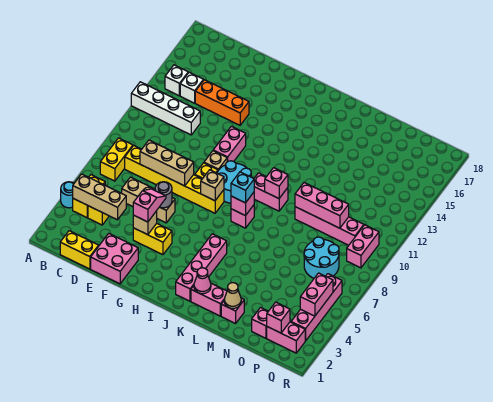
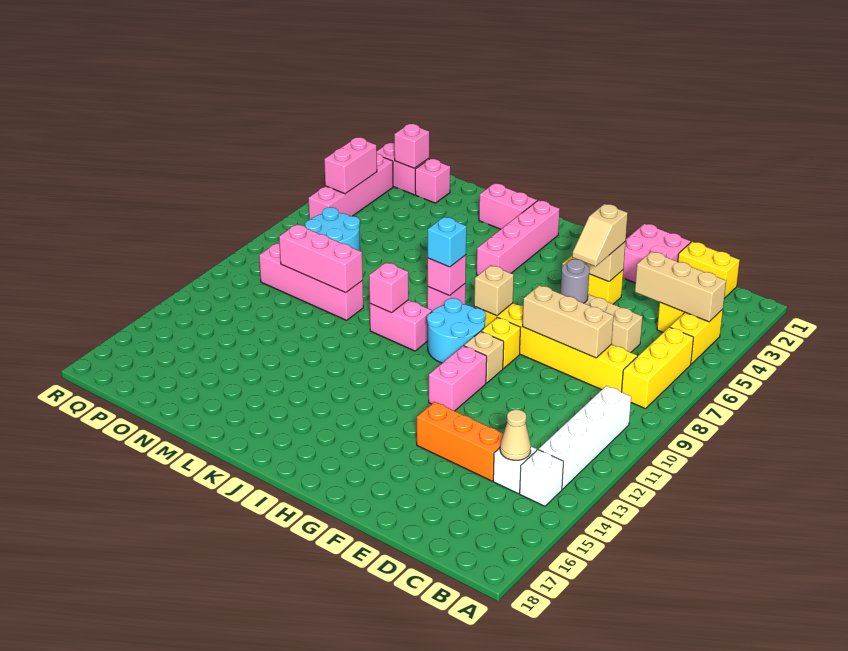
cyan round brick A4 level 1 -> none
white brick A12:D12 level 1 -> white brick B10:B13 level 1
yellow brick B7:B8 level 1 -> yellow brick B6:B8 level 1
pink slope F4:F5 level 3 top 4 -> tan slope F4:F5 level 3 top 4
pink cone K2 level 2 -> none
pink brick M2 level 1 -> none
tan cone M2 level 2 -> tan cone C14 level 2
pink brick Q9:Q10 level 1 -> none

